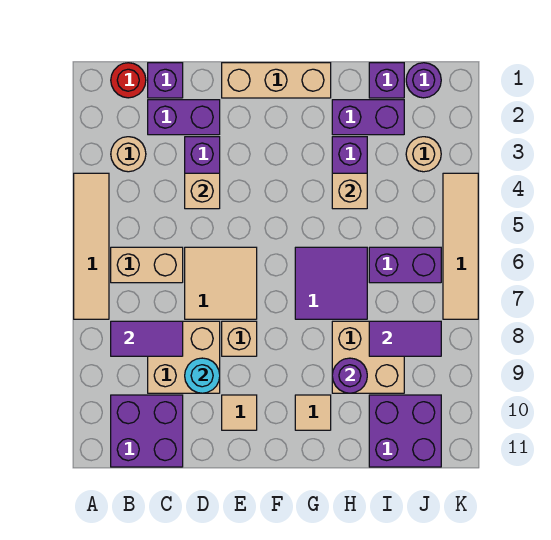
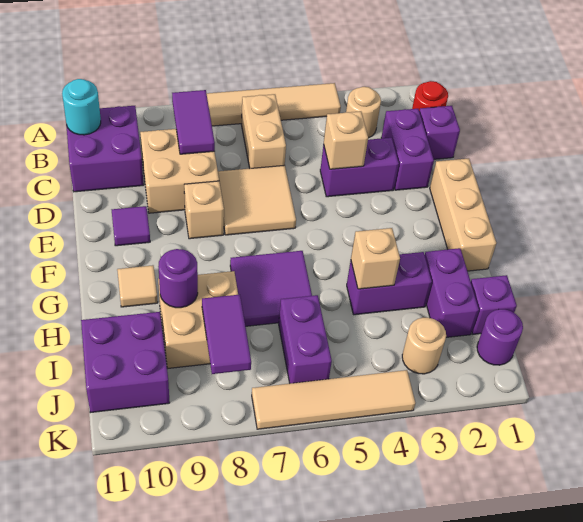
cyan round brick D9 level 2 -> cyan round brick B11 level 2
tan tile E10 level 1 -> purple tile E10 level 1

